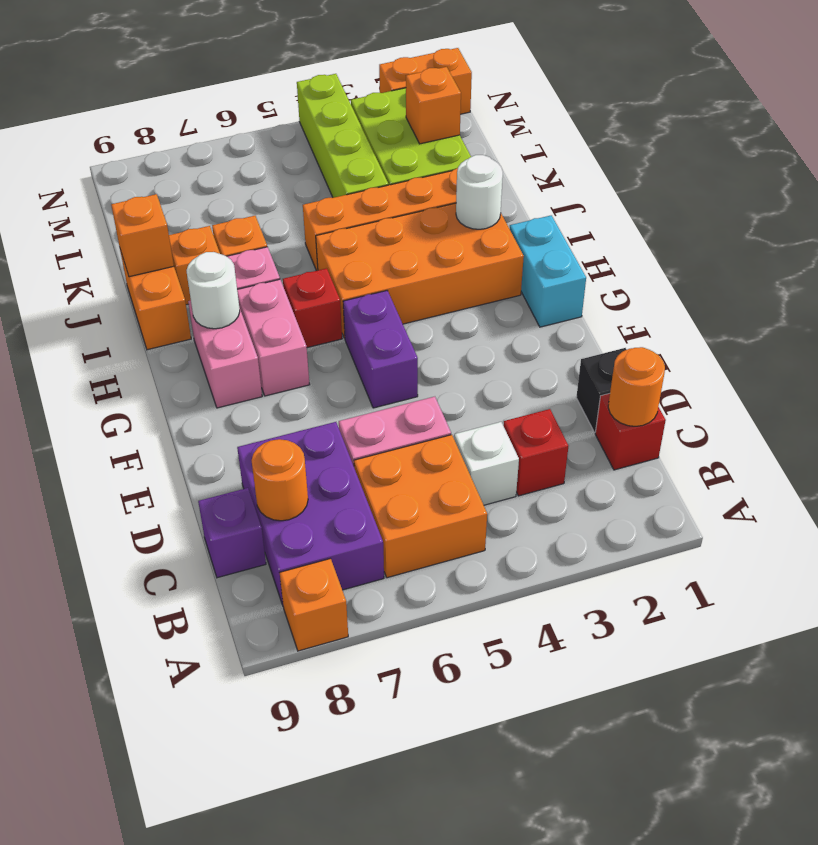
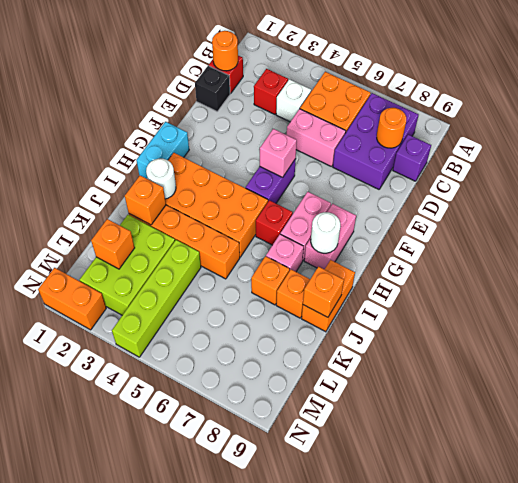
orange brick A8 level 1 -> orange brick J2 level 2
none -> pink brick F5 level 2

